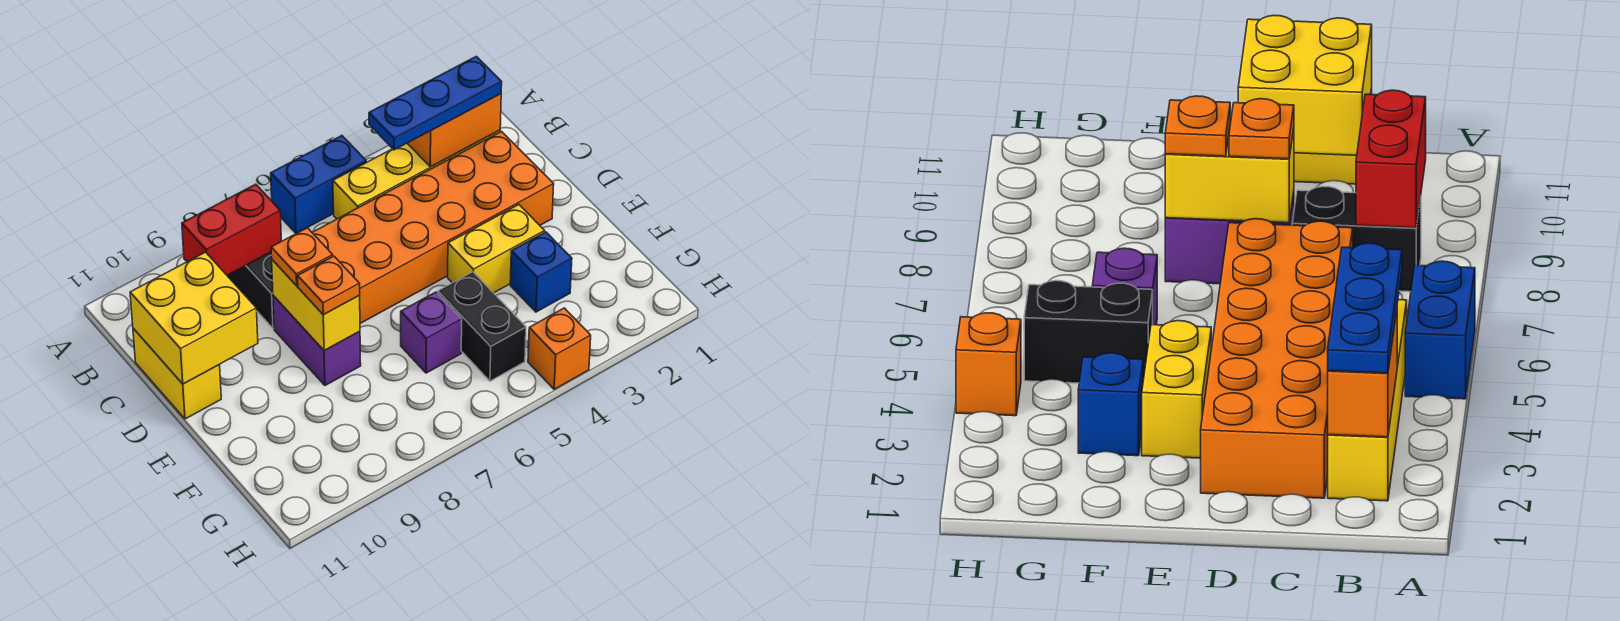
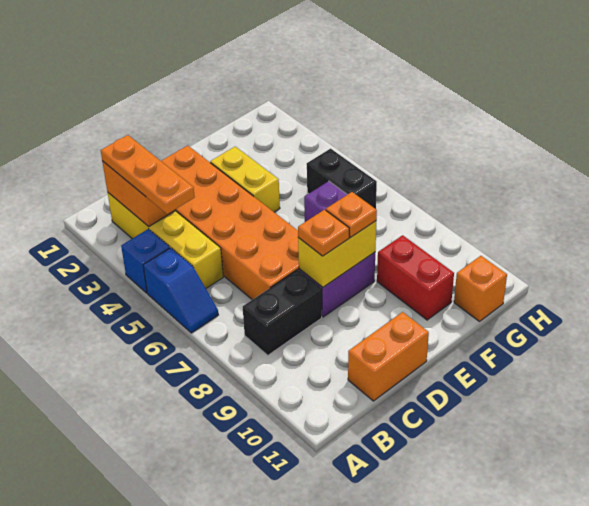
blue brick A5:A6 level 1 -> blue slope A5:A6 level 1 top 5
blue plate B2:B4 level 3 -> orange plate B2:B4 level 3
red brick B8:B9 level 2 -> red brick F9:F10 level 1
yellow brick C10:D11 level 2 -> none
yellow brick C11:D11 level 1 -> orange brick C11:D11 level 1
blue brick F3 level 1 -> blue brick A4 level 1
black brick F5:G5 level 1 -> black brick G5:G6 level 1
orange brick H4 level 1 -> orange brick G11 level 1

